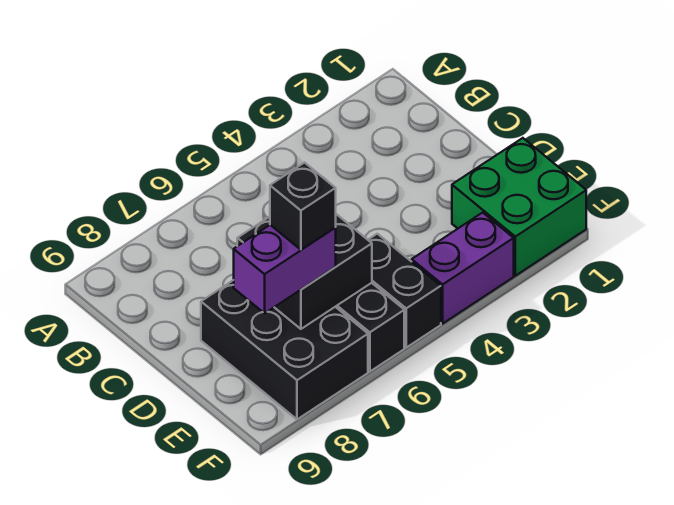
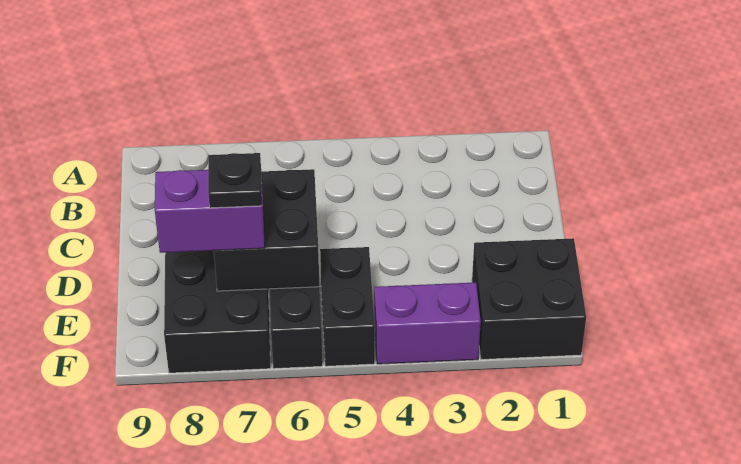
green brick E1:F2 level 1 -> black brick E1:F2 level 1
black brick E7 level 4 -> black plate E7 level 4

